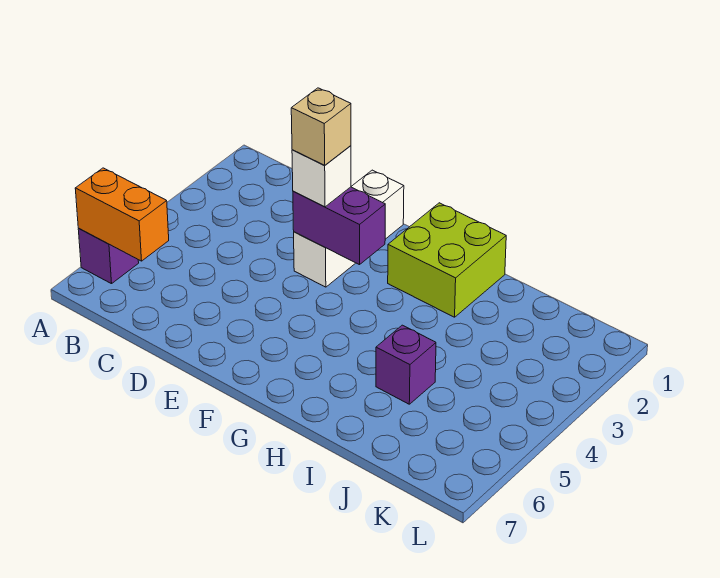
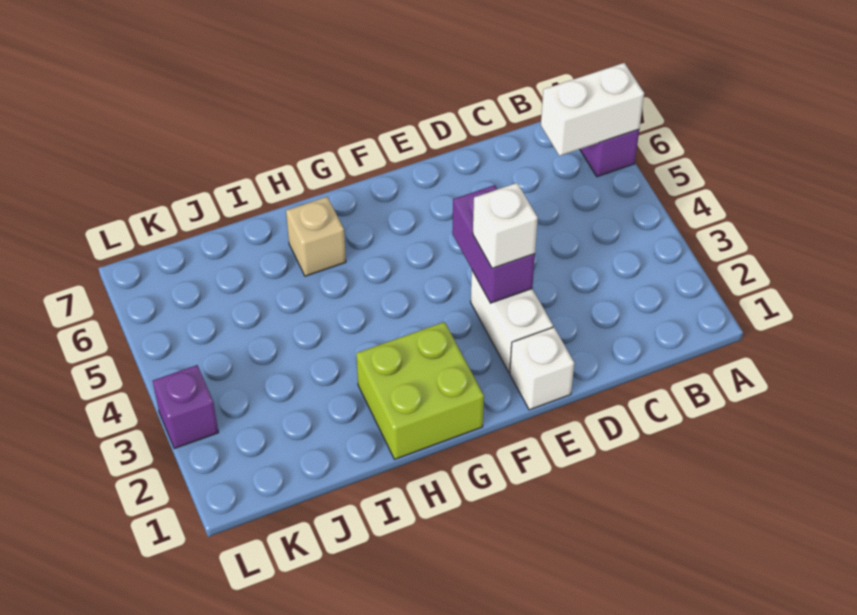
orange brick A6:B6 level 2 -> white brick A6:B6 level 2
purple brick E3:F3 level 2 -> purple brick E3:E4 level 2
tan brick E3 level 4 -> tan brick H6 level 1
purple brick I5 level 1 -> purple brick L3 level 1

